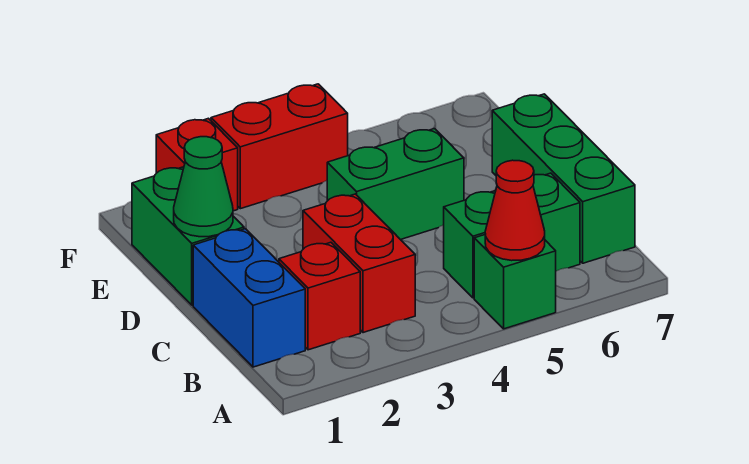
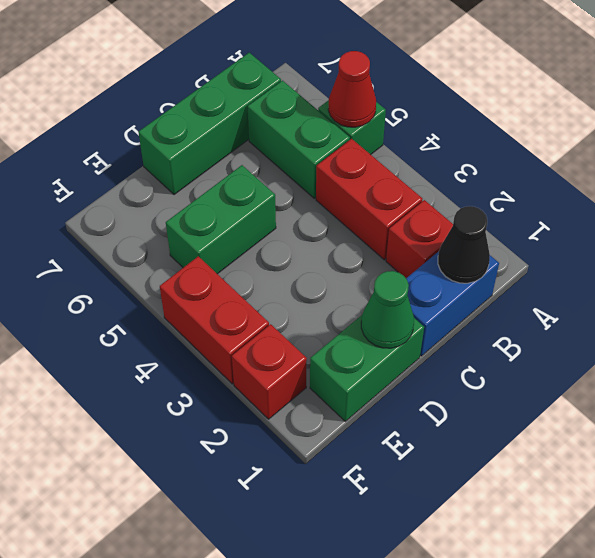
none -> black cone B1 level 2
red brick B3:C3 level 1 -> red brick B3:B4 level 1
green brick D4:D5 level 1 -> green brick D5:E5 level 1

